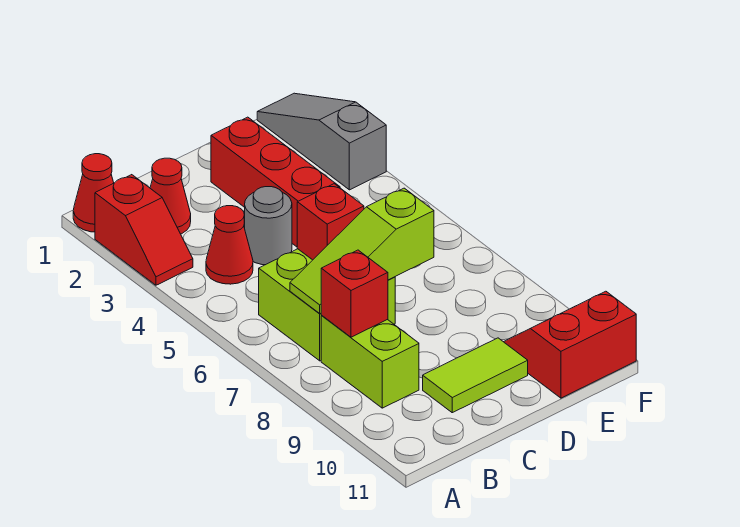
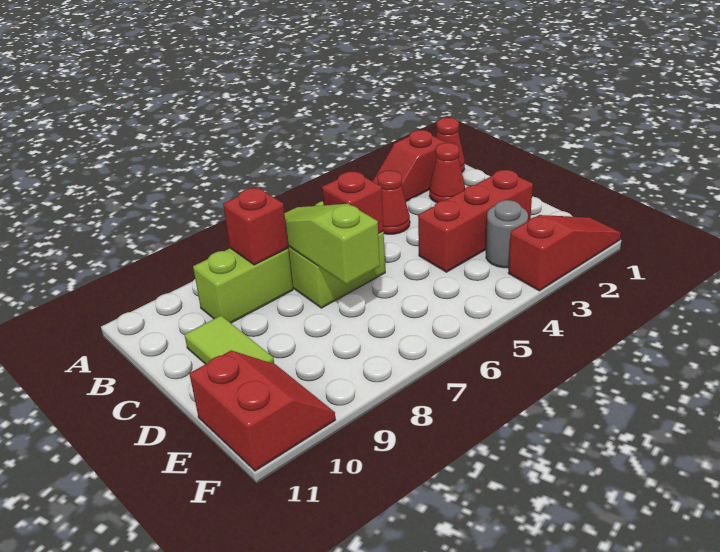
grey round brick C4 level 1 -> grey round brick E3 level 1
grey slope F1:F3 level 1 top 3 -> red slope F1:F3 level 1 top 3

